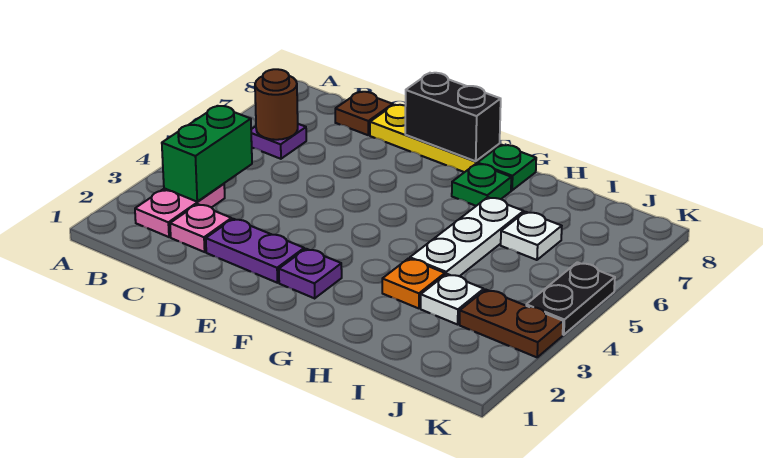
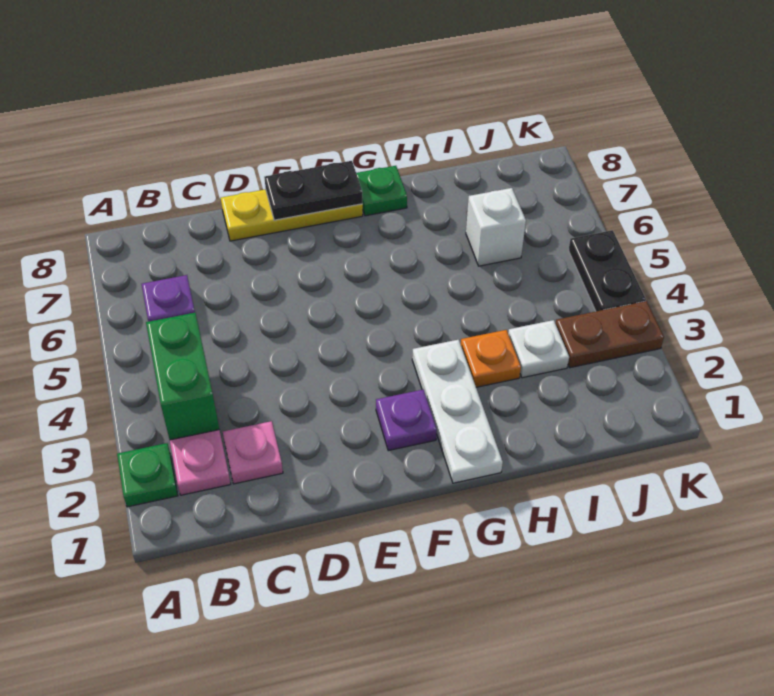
brown round brick B6 level 2 -> none
brown plate C8 level 1 -> none
purple plate D2:E2 level 1 -> none
black brick E8:F8 level 2 -> black plate E8:F8 level 2
green plate G7 level 1 -> green plate A2 level 1
white plate H4:H6 level 1 -> white plate G1:G3 level 1
white plate I6 level 1 -> white brick I6 level 1

